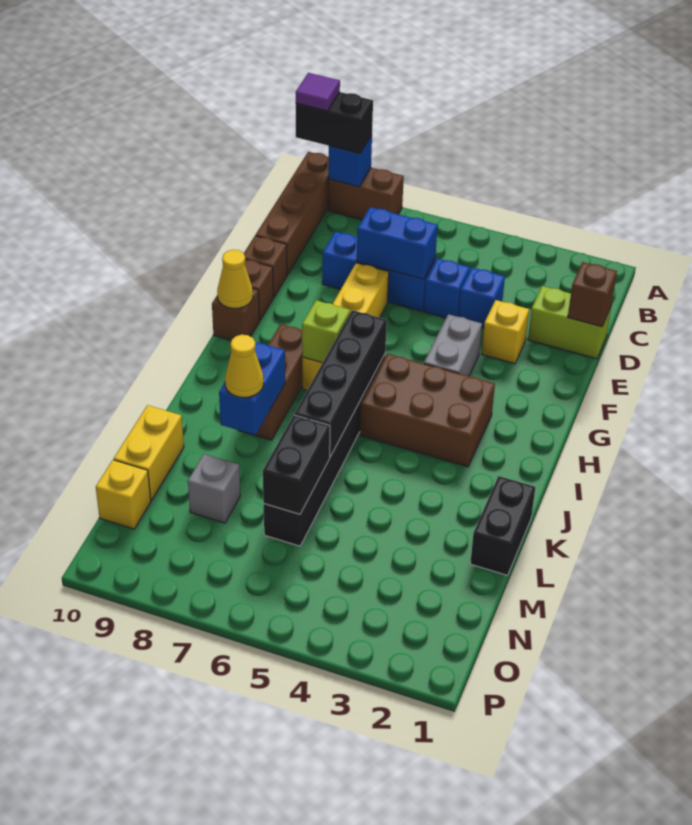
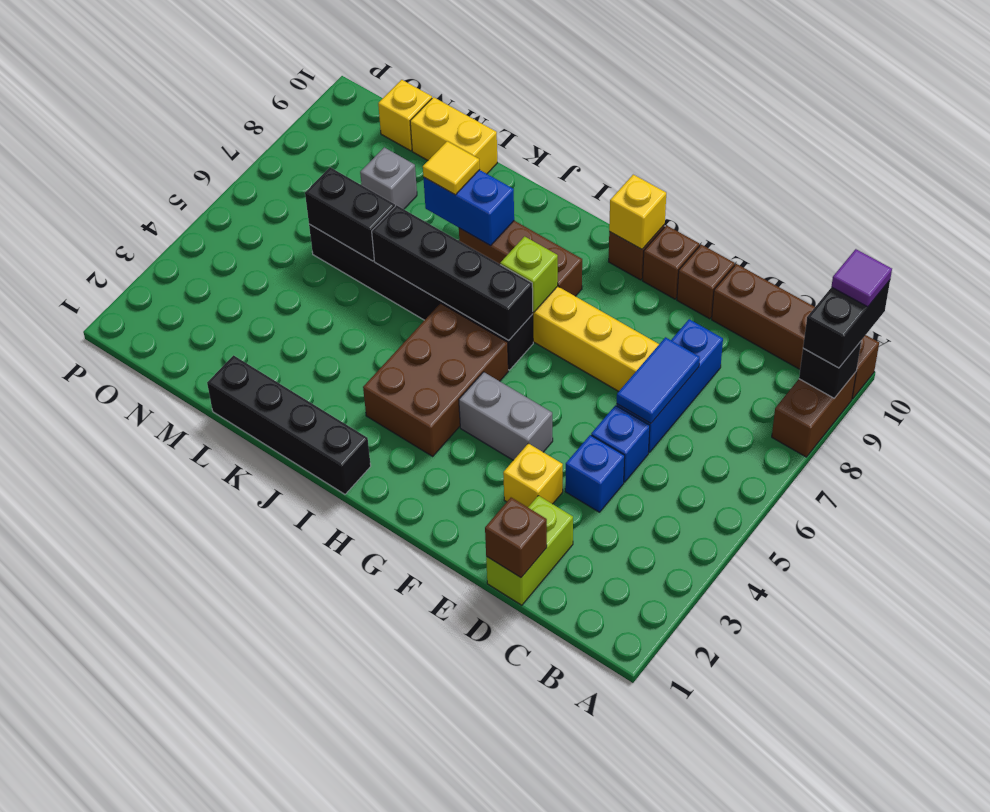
blue brick A9 level 2 -> black brick A9 level 2
blue brick D6:D7 level 2 -> blue tile D6:D7 level 2
yellow cone G10 level 2 -> yellow brick G10 level 2
black brick K1:L1 level 1 -> black brick I1:L1 level 1
yellow cone K8 level 3 -> yellow tile K8 level 3

